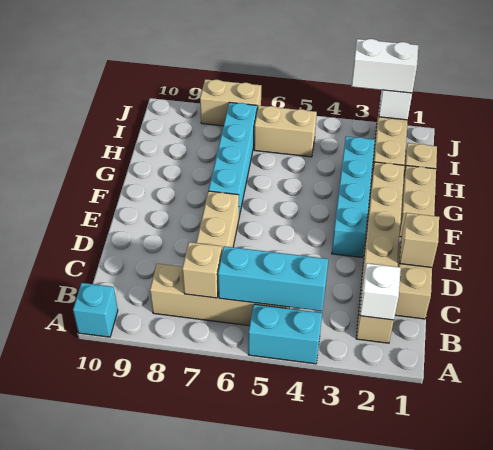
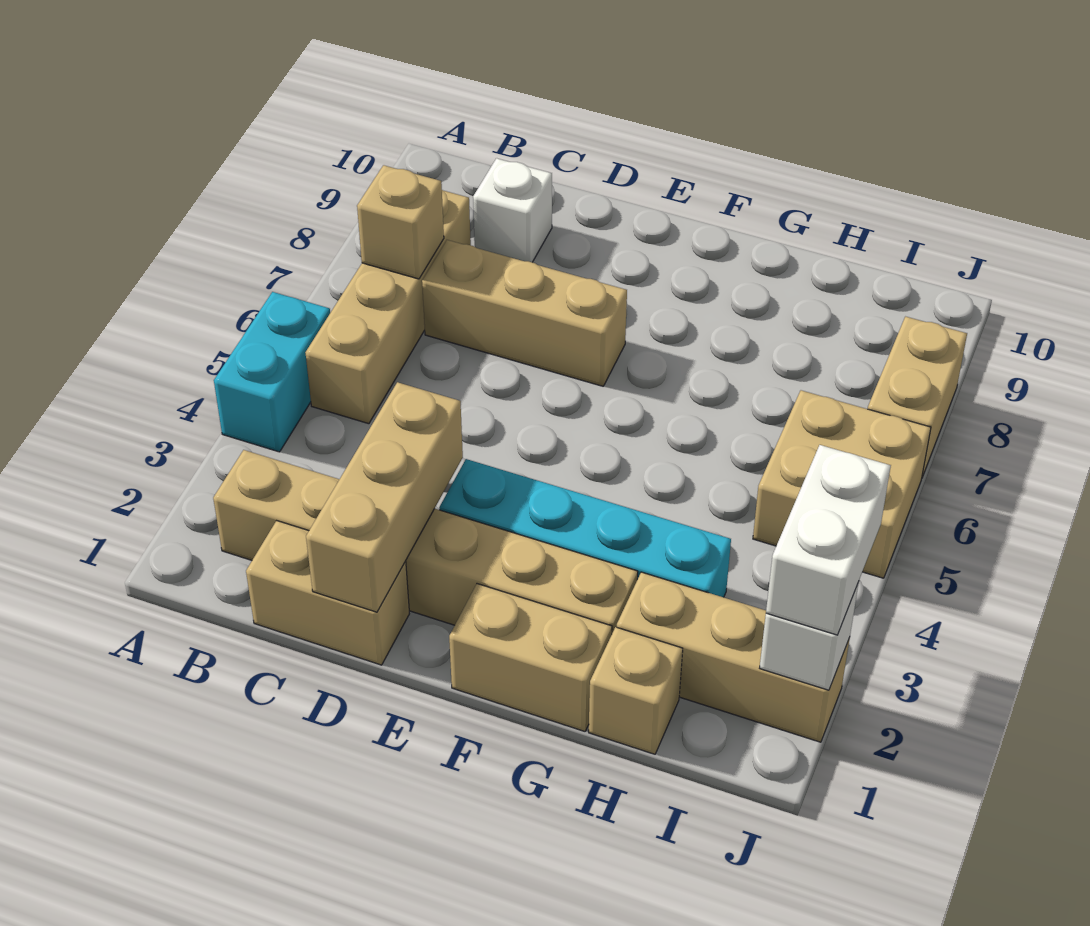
cyan brick A10 level 1 -> none
white brick B2 level 2 -> white brick C9 level 1
cyan brick B4:B6 level 2 -> none
tan brick D1 level 2 -> tan brick D1:D3 level 2
cyan brick F7:I7 level 1 -> none
tan brick I5:I6 level 1 -> tan brick I5:J6 level 1

